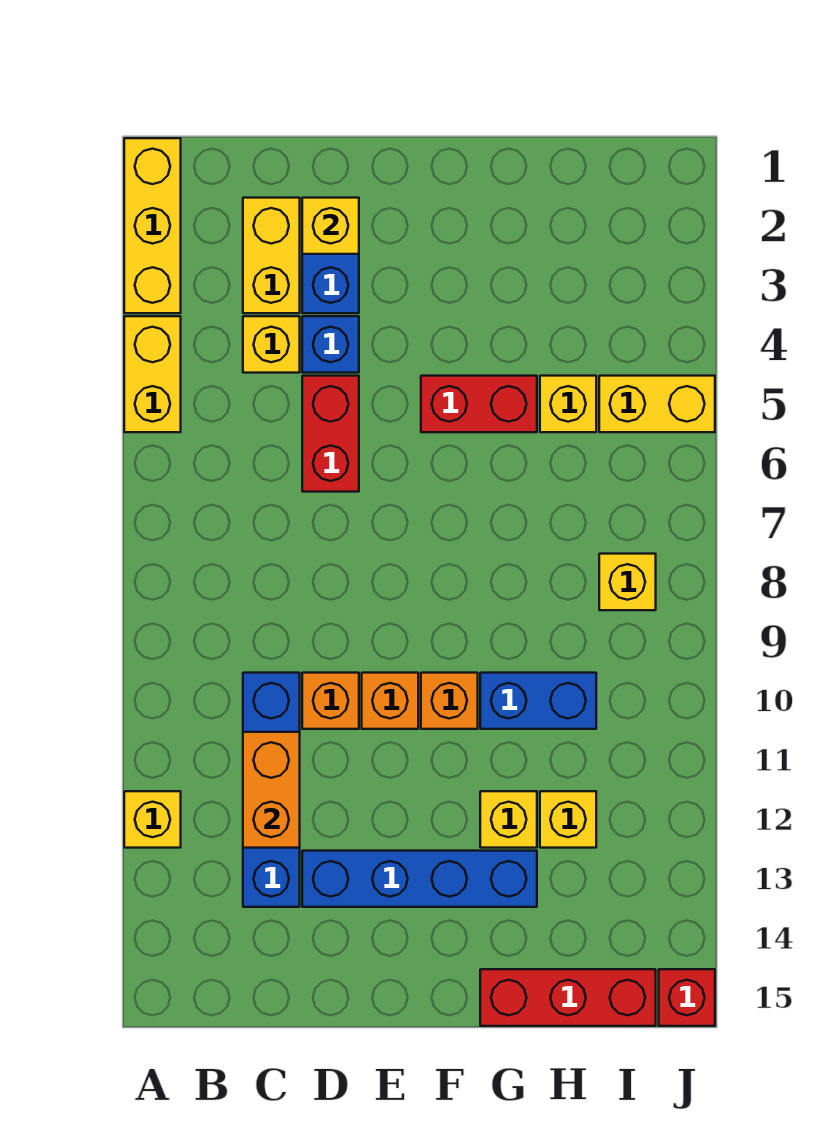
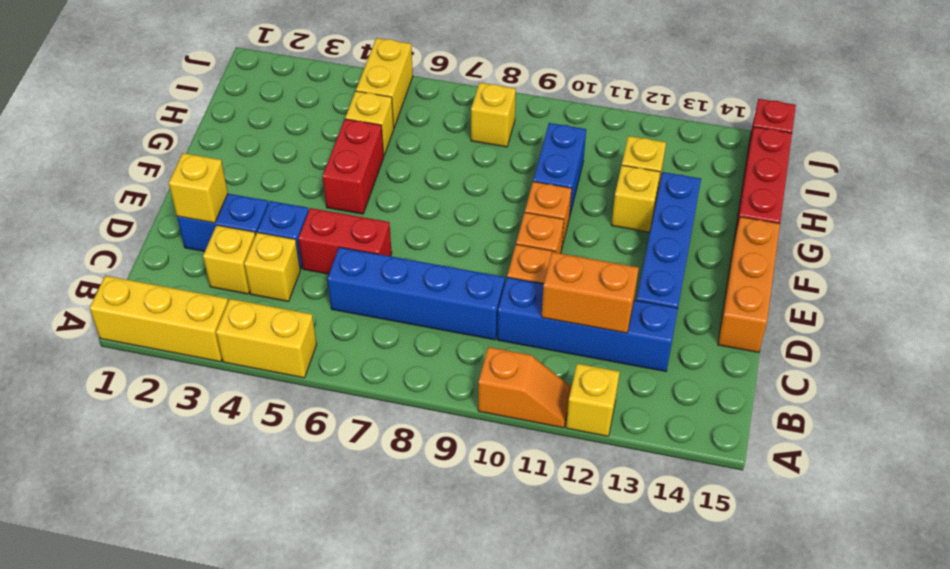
none -> orange slope A10:A11 level 1 top 10
yellow brick C2:C3 level 1 -> yellow brick C3 level 1
none -> blue brick C6:C9 level 1
none -> orange brick D15:F15 level 1

